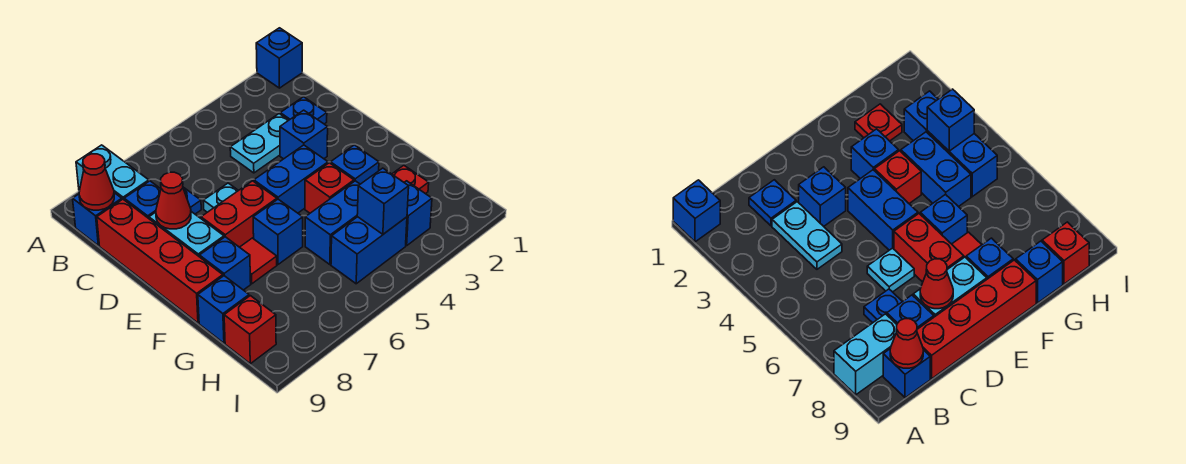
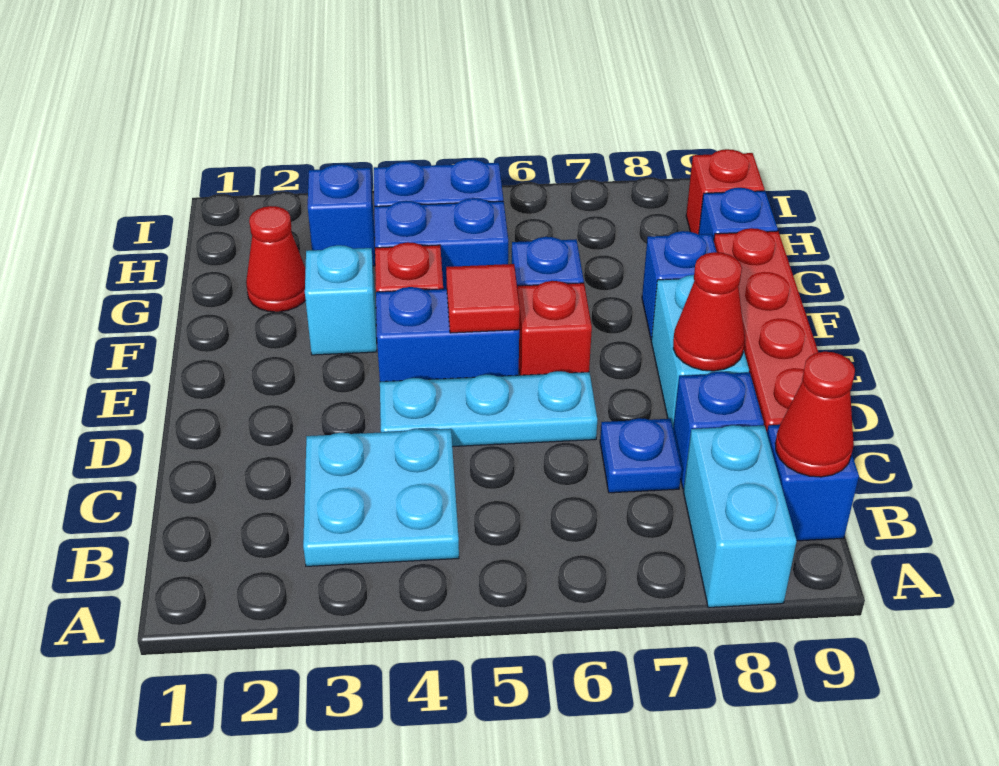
blue brick A1 level 1 -> none
blue plate C2 level 1 -> none
cyan plate C3:C4 level 1 -> cyan plate B3:C4 level 1
blue brick D3 level 1 -> none
cyan plate D6 level 1 -> cyan plate D4:D6 level 1
red brick E6:E7 level 1 -> red brick E6 level 1
blue brick F3 level 1 -> cyan brick F3 level 1
red tile F7 level 1 -> red tile E5 level 2
red plate G2 level 1 -> red cone G2 level 1
blue brick H4 level 2 -> none

